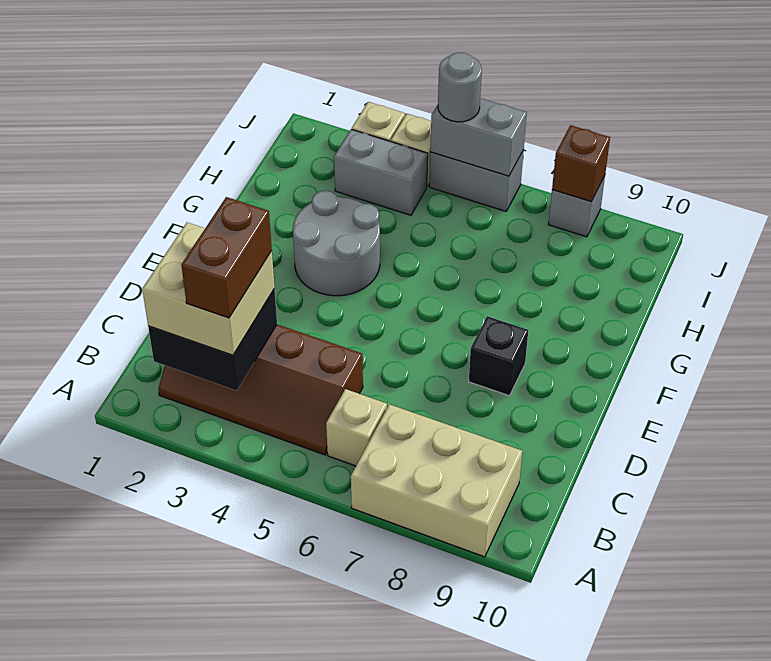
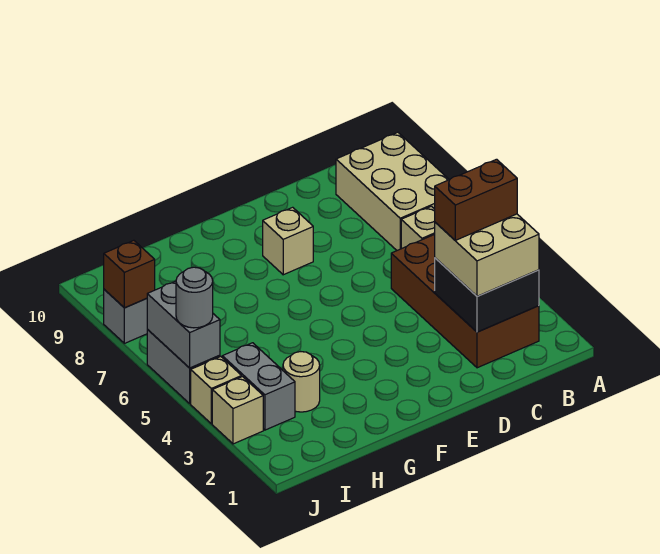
brown slope B2:C5 level 1 top C -> brown brick B2:C5 level 1
black brick E8 level 1 -> tan brick E8 level 1
grey round brick F3:G4 level 1 -> none
none -> tan round brick H3 level 1

